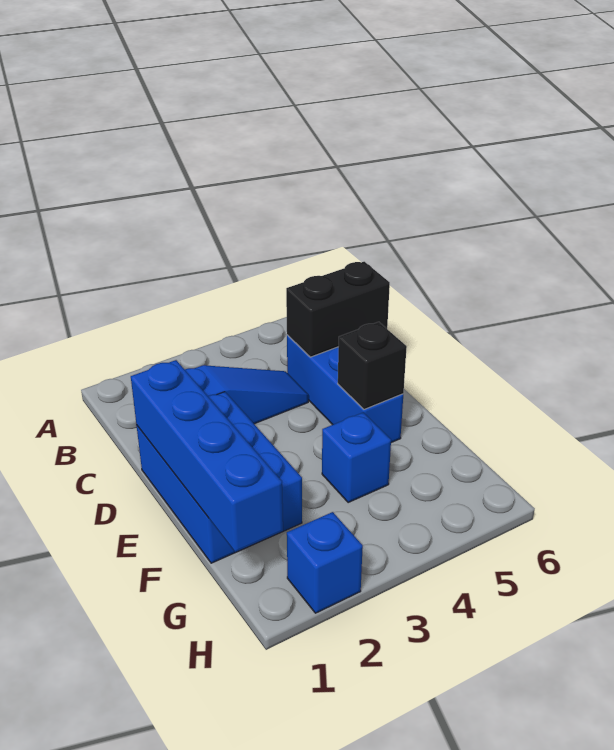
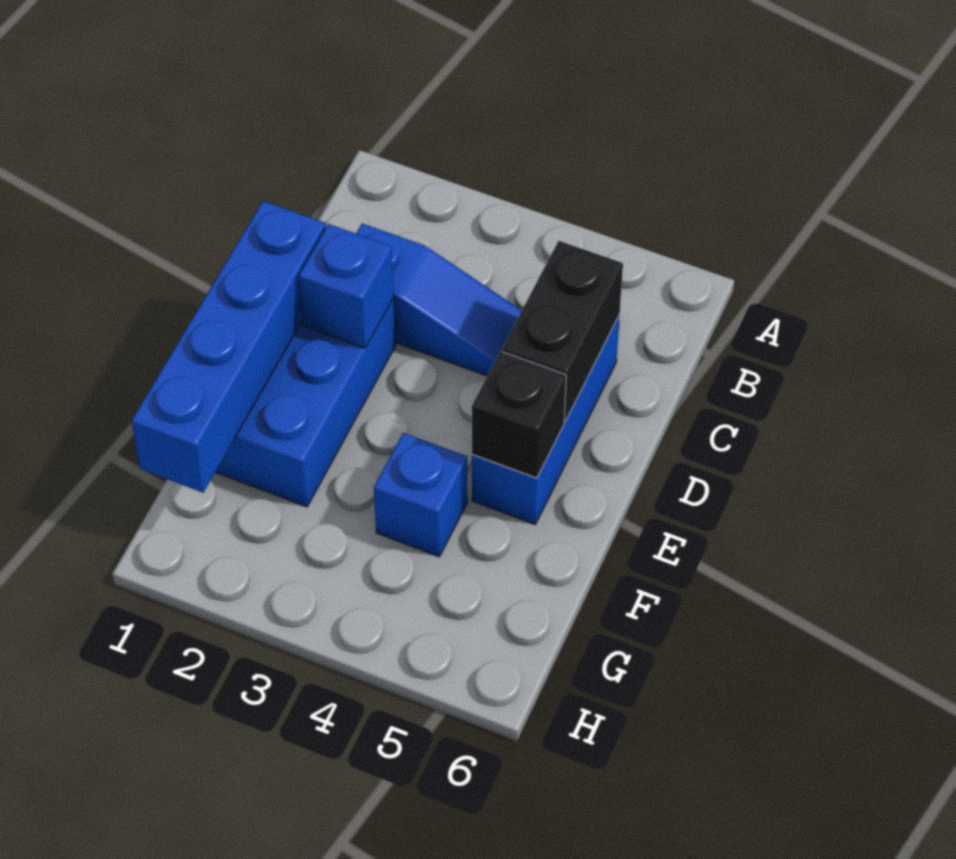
black brick C5:C6 level 2 -> black brick C5:D5 level 2
blue brick H2 level 1 -> blue brick D2 level 2

